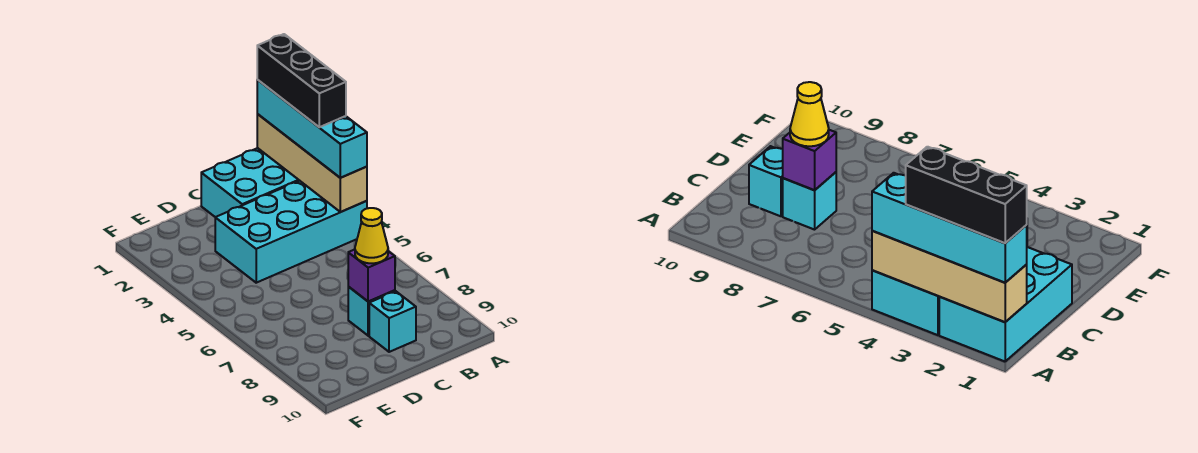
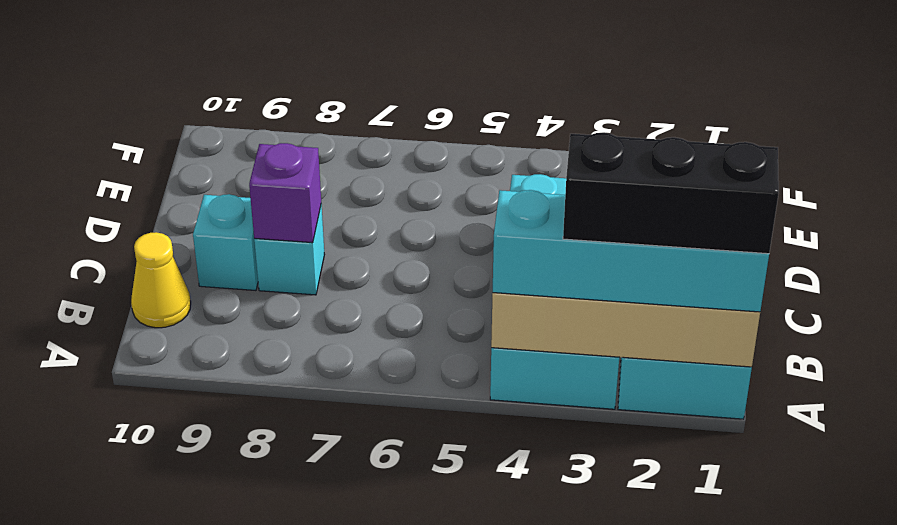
yellow cone C8 level 3 -> yellow cone B10 level 1

